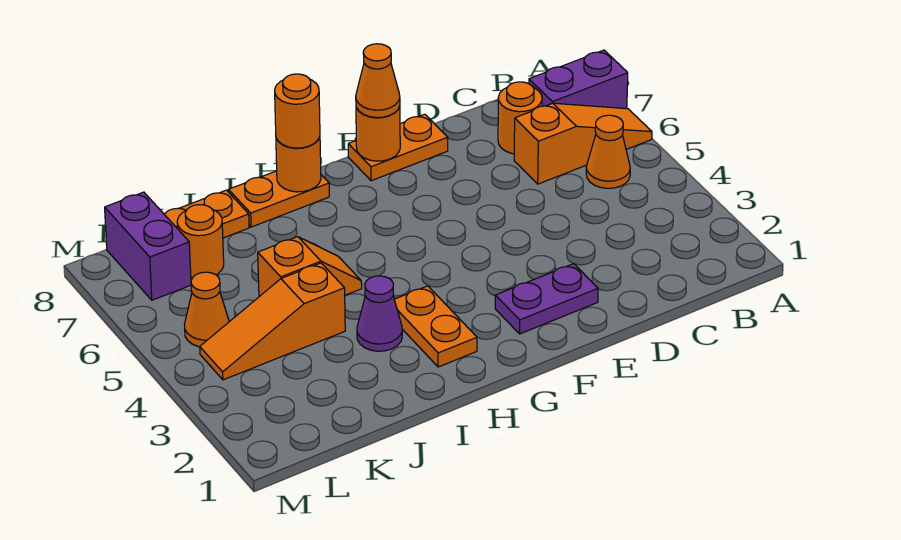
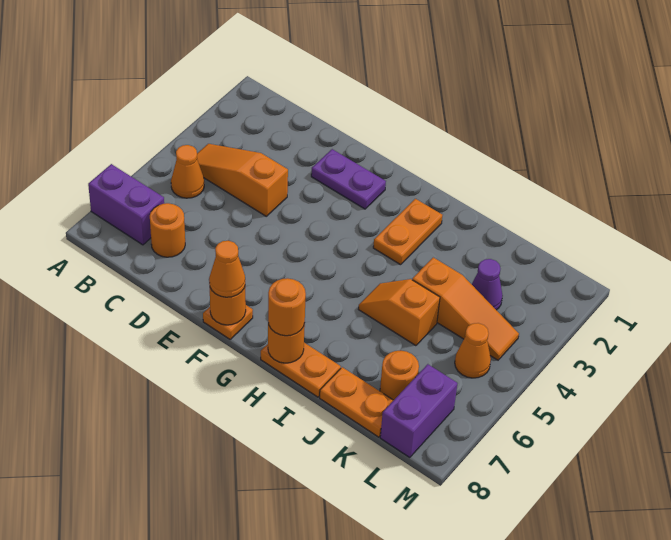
orange slope A6:C6 level 1 top C -> orange slope B4:D4 level 1 top D
orange plate E8:F8 level 1 -> orange plate F8 level 1
purple cone I3 level 1 -> purple cone K3 level 1

